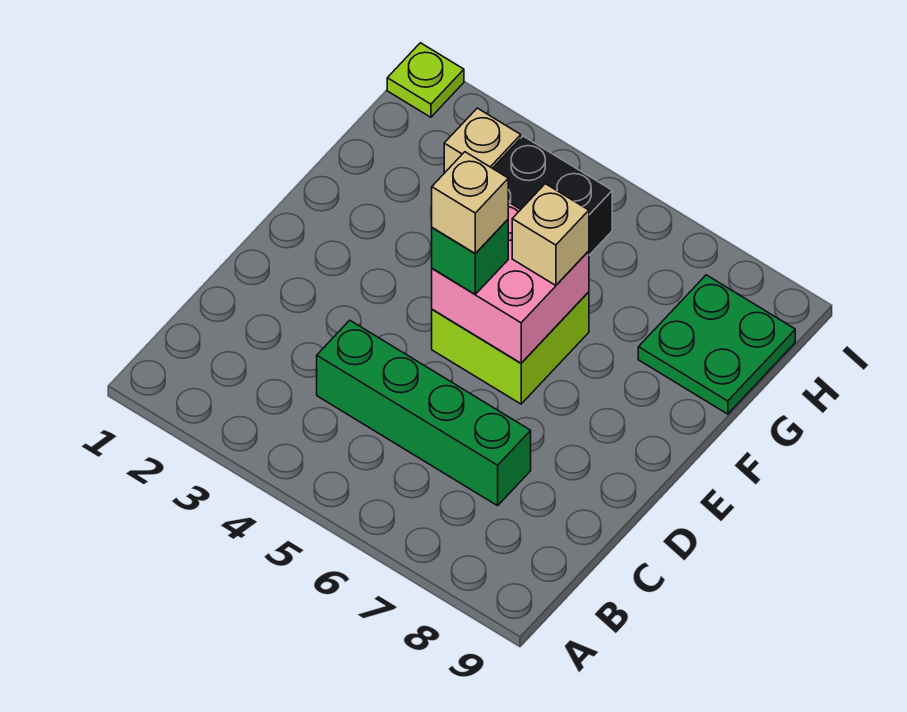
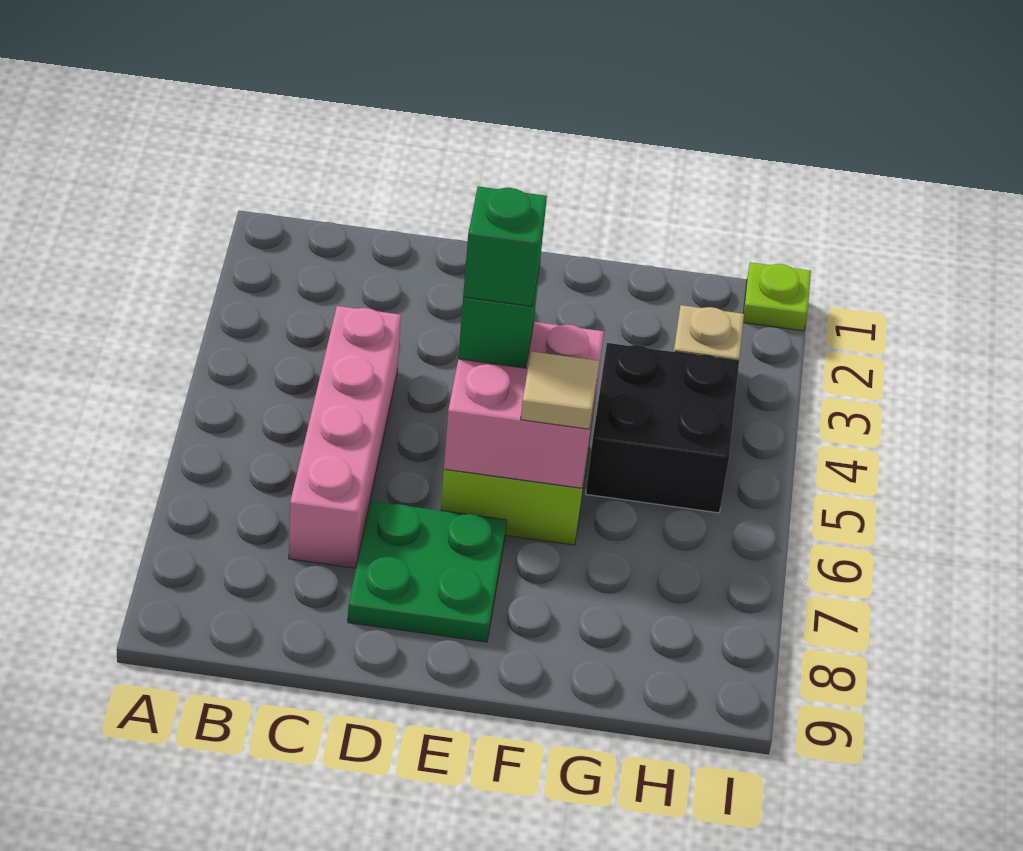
green brick C4:C7 level 1 -> pink brick C4:C7 level 1
tan brick E5 level 4 -> green brick E5 level 4
tan brick F6 level 3 -> tan tile F6 level 3
green plate G8:H9 level 1 -> green plate D7:E8 level 1

